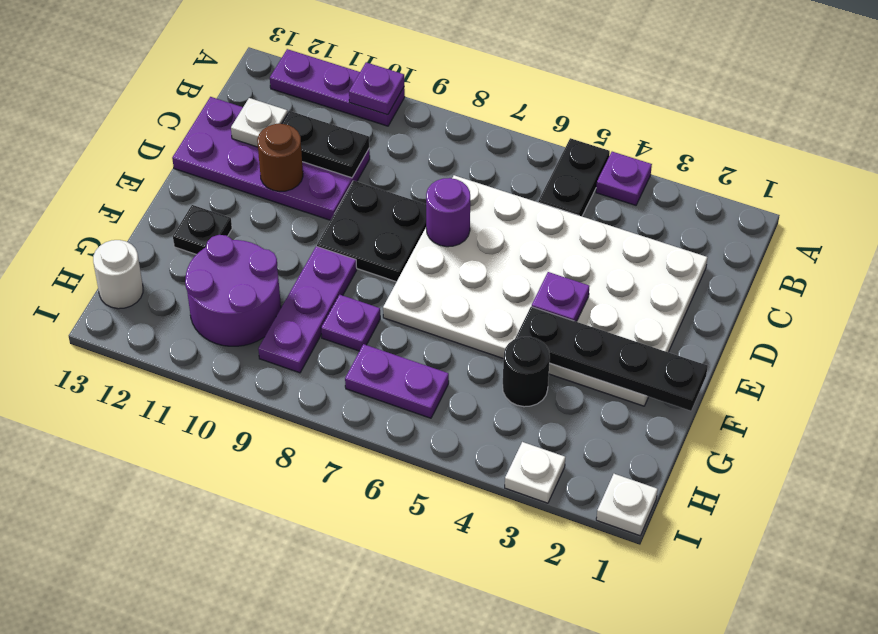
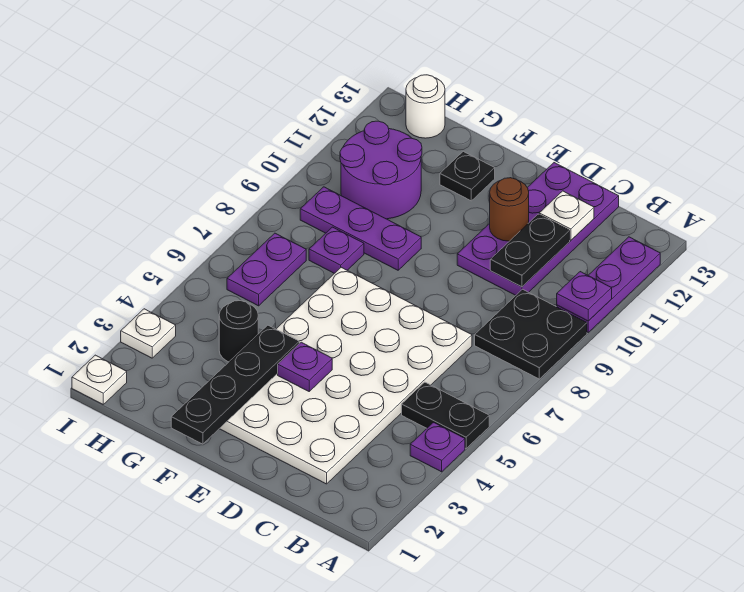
purple round brick D7 level 2 -> none
black plate D8:E9 level 1 -> black plate A8:B9 level 1

